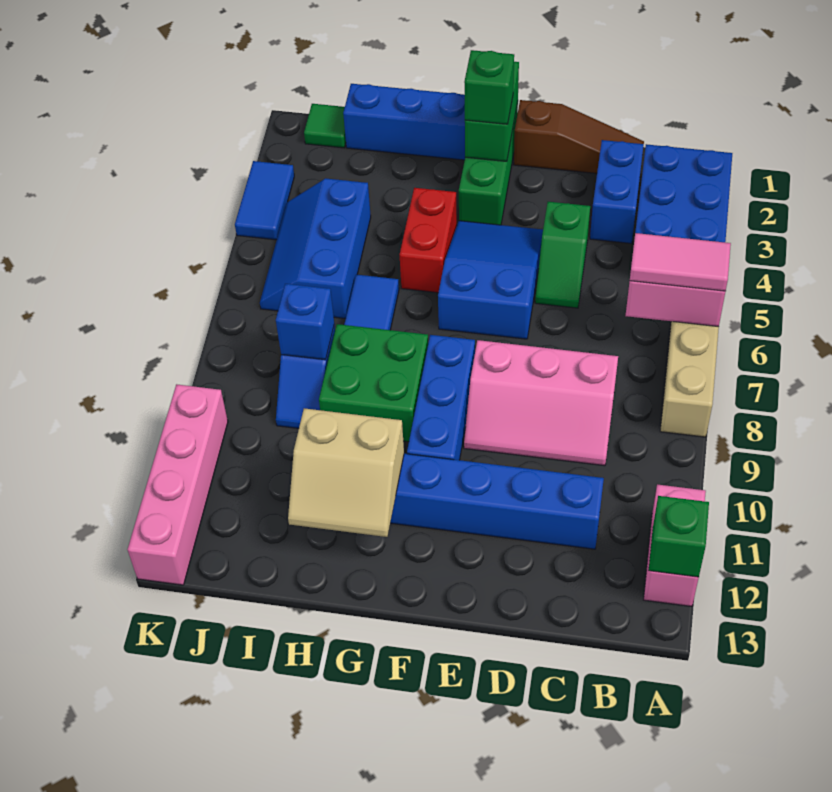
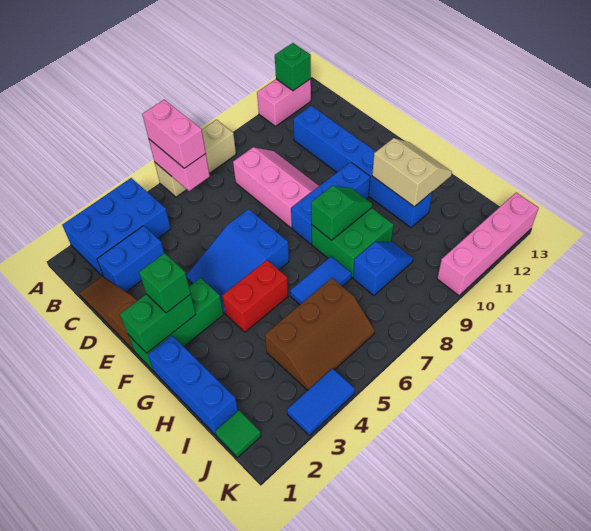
pink tile A6:B6 level 3 -> pink brick A6:B6 level 3
green slope D4:D5 level 1 top 4 -> green slope G8:G9 level 2 top 8
blue slope I4:J6 level 1 top I -> brown slope I4:J6 level 1 top I
blue brick I8 level 2 -> none

